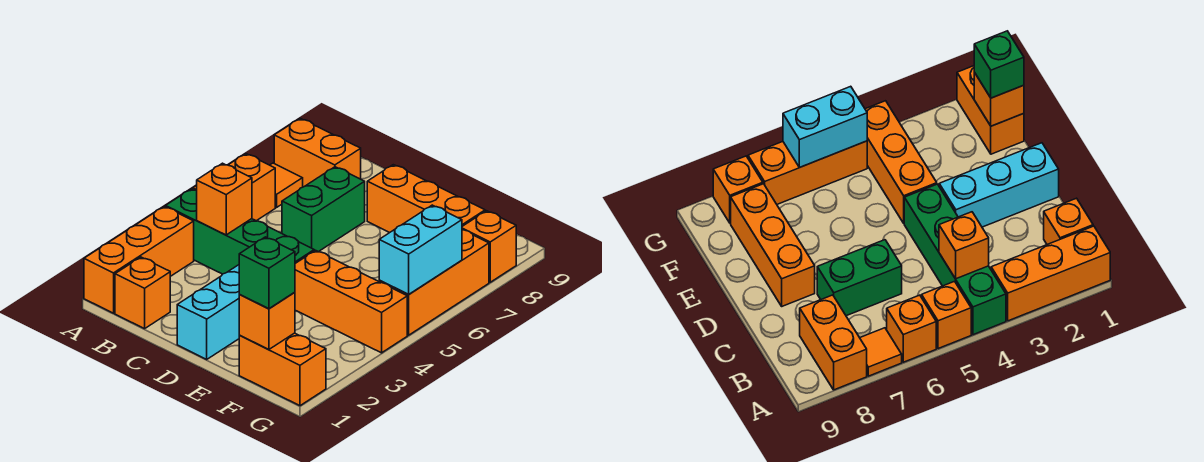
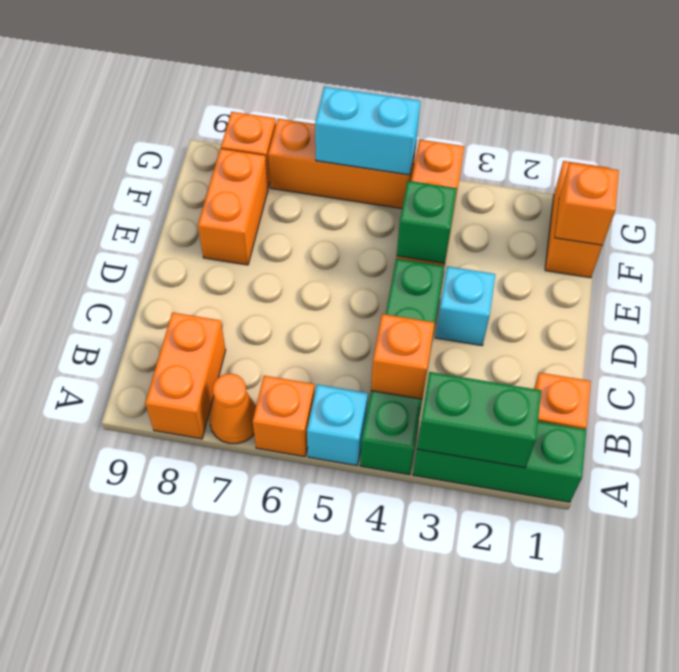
orange brick A1:A3 level 1 -> green brick A1:A3 level 1
orange brick A5 level 1 -> cyan brick A5 level 1
orange tile A7 level 1 -> orange cone A7 level 1
green brick C6:C7 level 1 -> green brick A2:A3 level 2
cyan brick D1:D3 level 1 -> cyan brick D3 level 1
orange brick D8:F8 level 1 -> orange brick E8:F8 level 1
green brick F1 level 3 -> green brick E4 level 2

